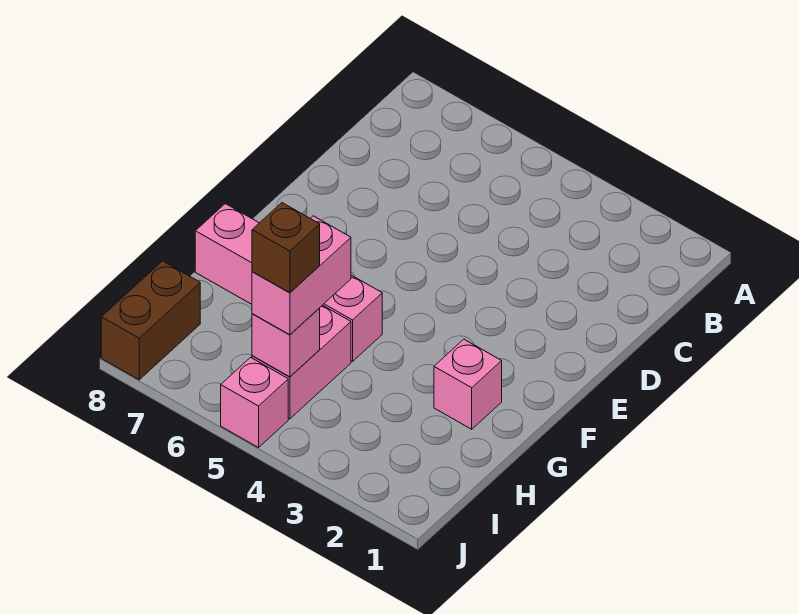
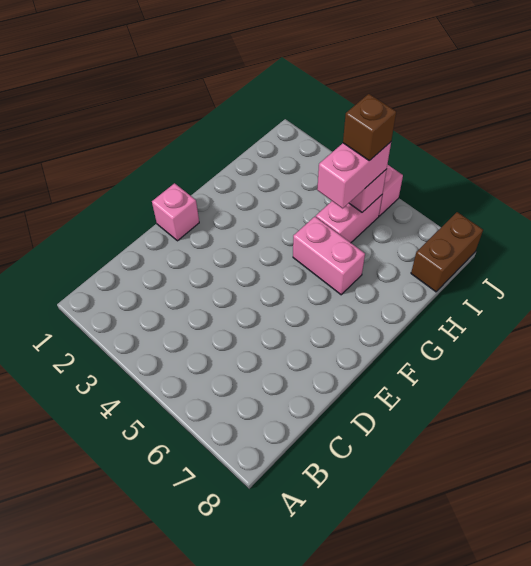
pink brick G2 level 1 -> pink brick E1 level 1
pink brick G5:G8 level 1 -> pink brick G5:G6 level 1

